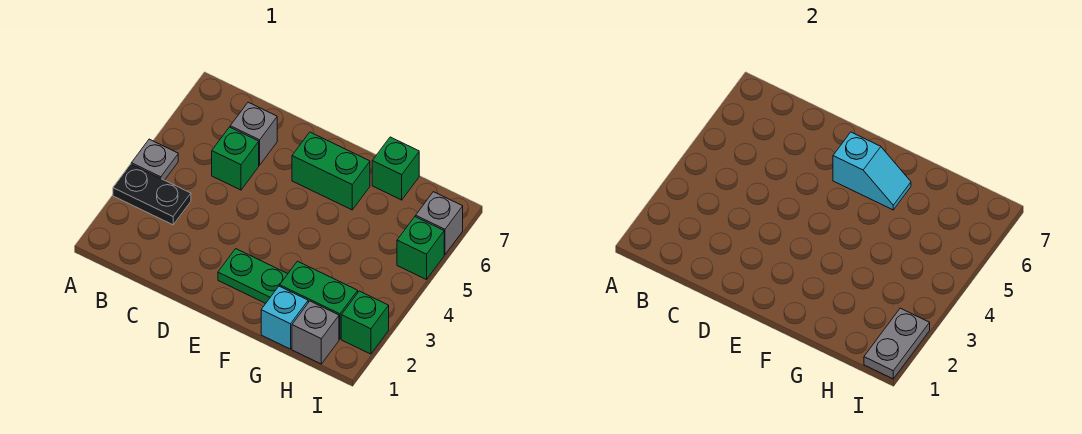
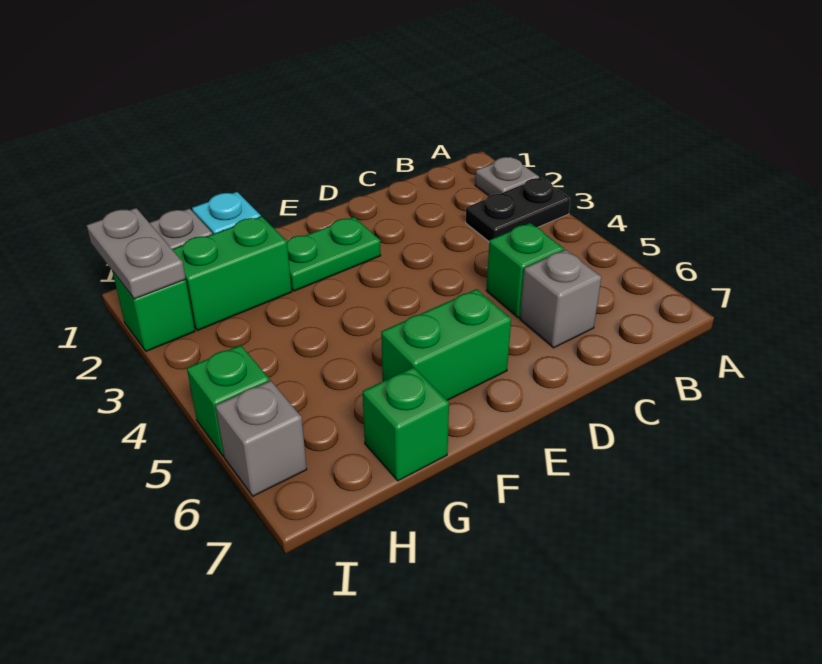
grey plate A4 level 1 -> grey plate A2 level 1
cyan slope E6:F6 level 2 top E -> none

